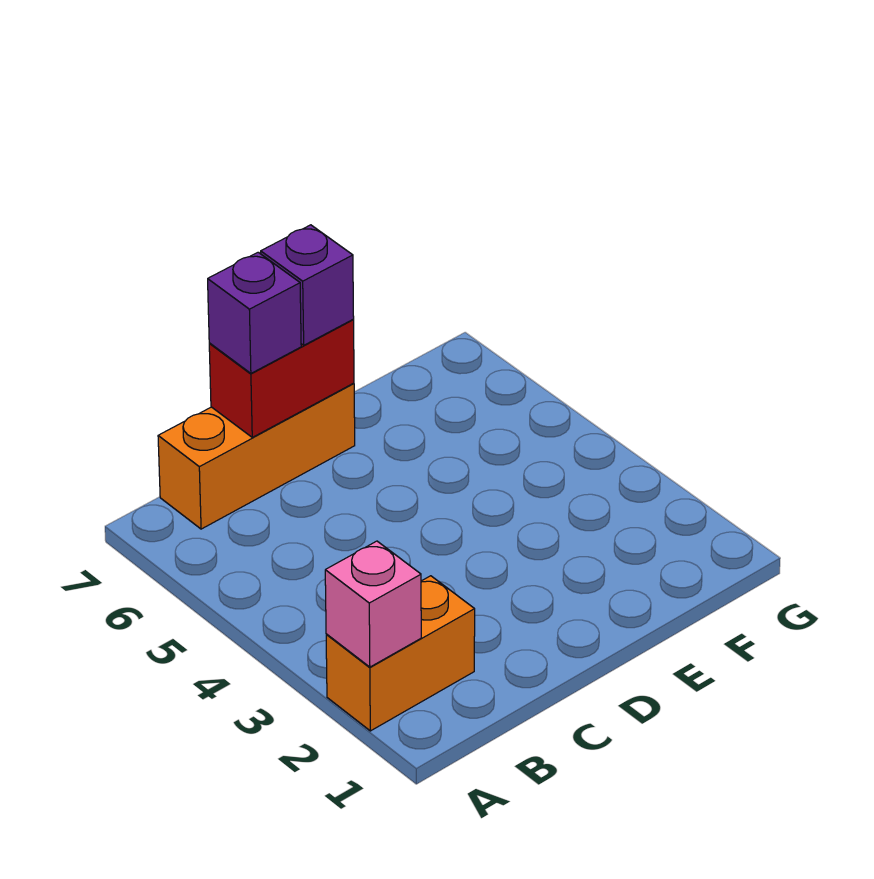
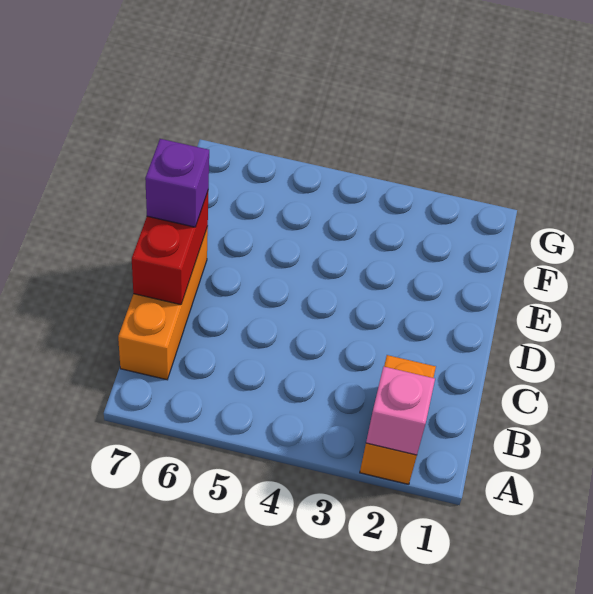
purple brick C7 level 3 -> none

